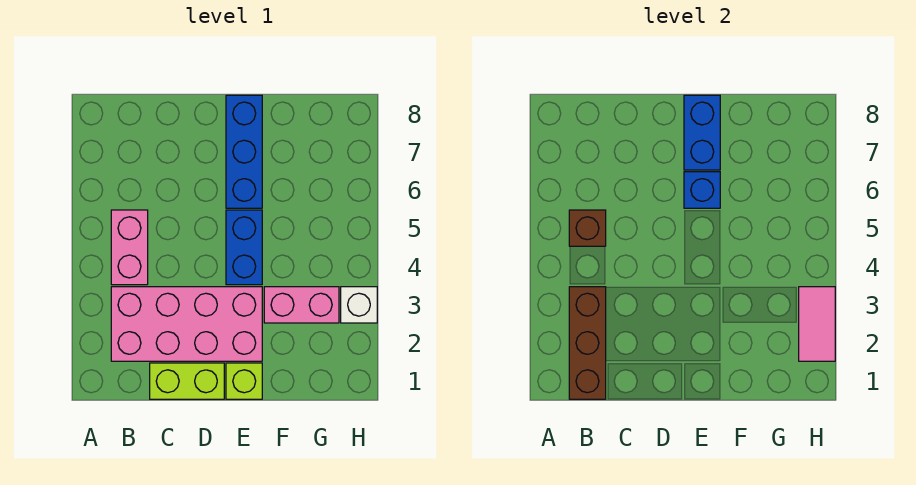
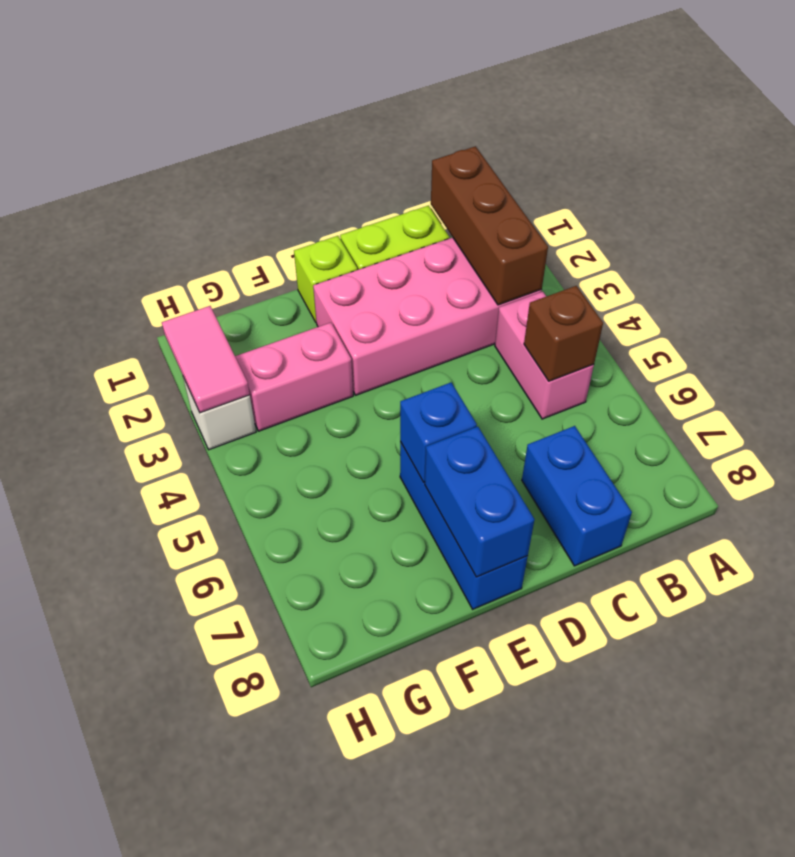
blue brick E4:E5 level 1 -> blue brick C7:C8 level 1

